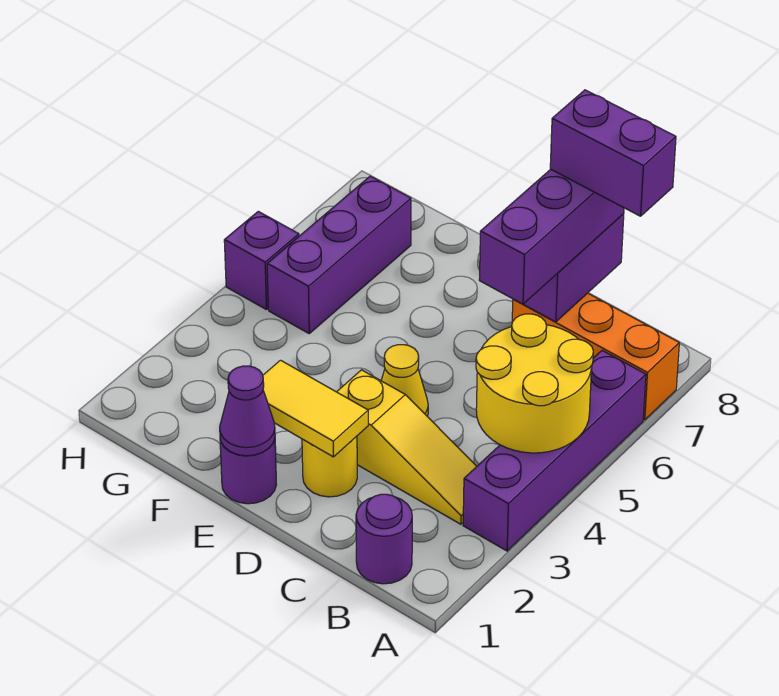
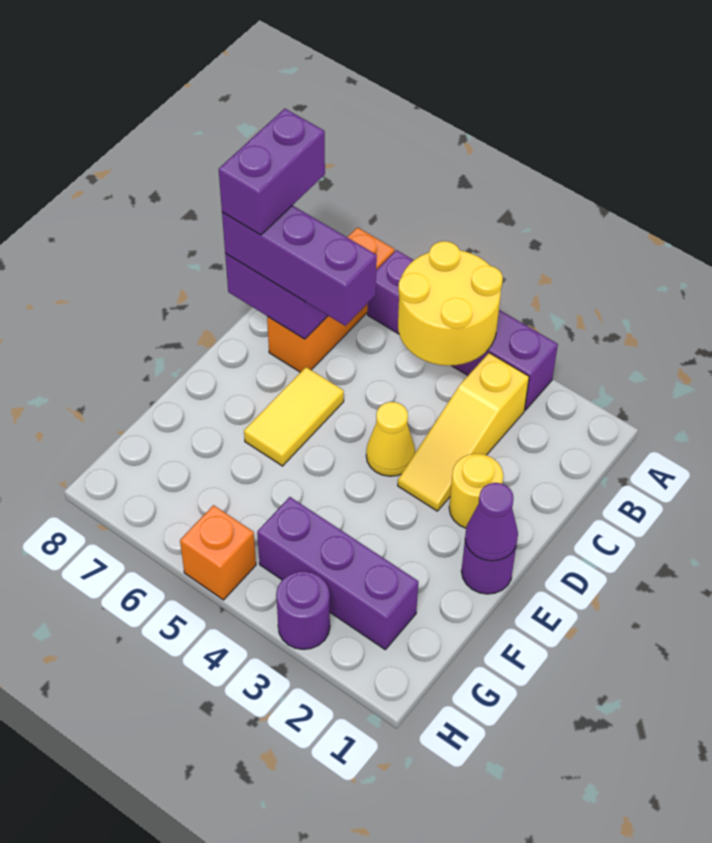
purple round brick B1 level 1 -> purple round brick H3 level 1
yellow slope B3:D3 level 1 top D -> yellow slope B3:D3 level 1 top B
yellow tile D2:E2 level 2 -> yellow tile D6:E6 level 1
purple brick G5:G7 level 1 -> purple brick G2:G4 level 1
purple brick H5 level 1 -> orange brick H5 level 1

